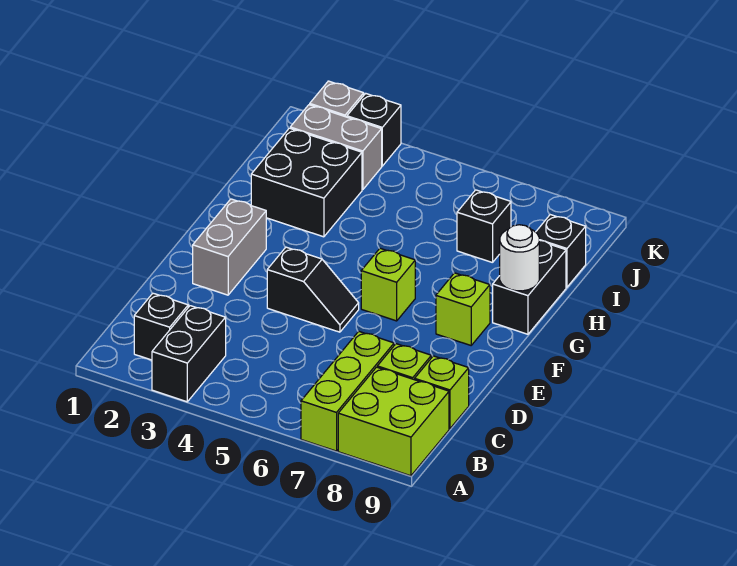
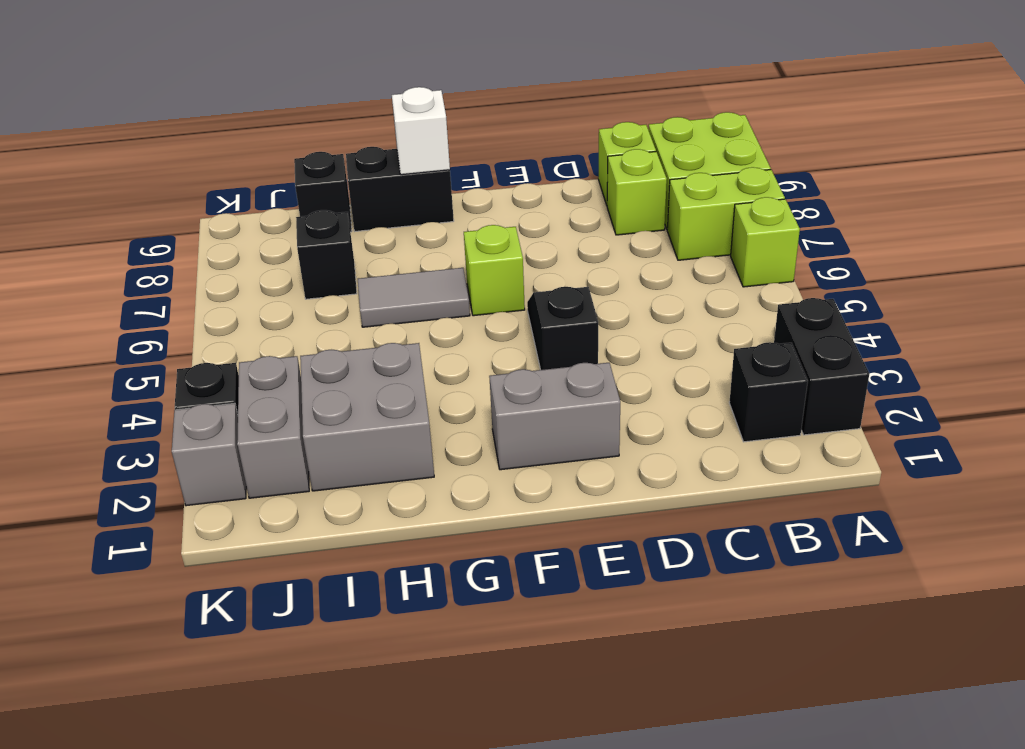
black brick A3:B3 level 1 -> black brick A2:A3 level 1
lime brick A7:C7 level 1 -> lime brick A7:B7 level 1
lime brick F8 level 1 -> lime brick A6 level 1
none -> grey tile G6:H6 level 1
white round brick G9 level 2 -> white brick G9 level 2
black brick H2:I3 level 1 -> grey brick H2:I3 level 1

